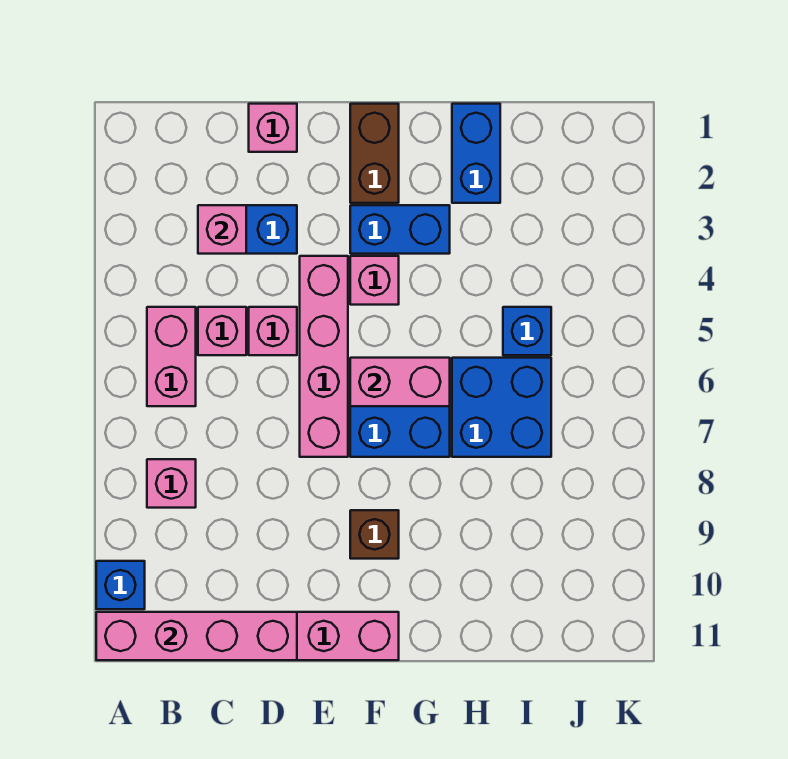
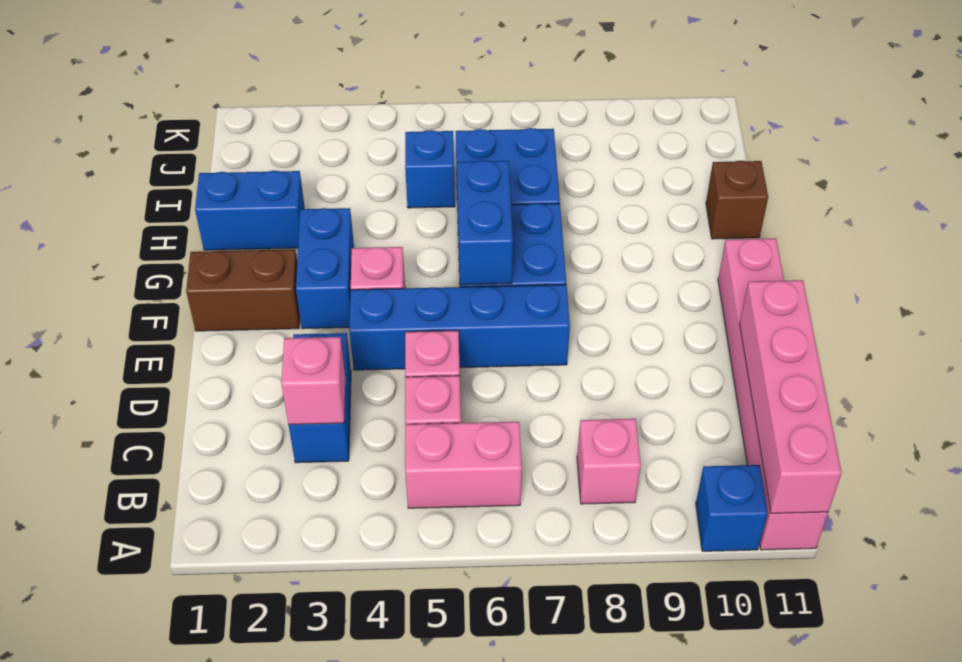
pink brick D1 level 1 -> none
pink brick E4:E7 level 1 -> blue brick E4:E7 level 1
pink brick F6:G6 level 2 -> blue brick F6:G6 level 2
brown brick F9 level 1 -> brown brick H11 level 1

